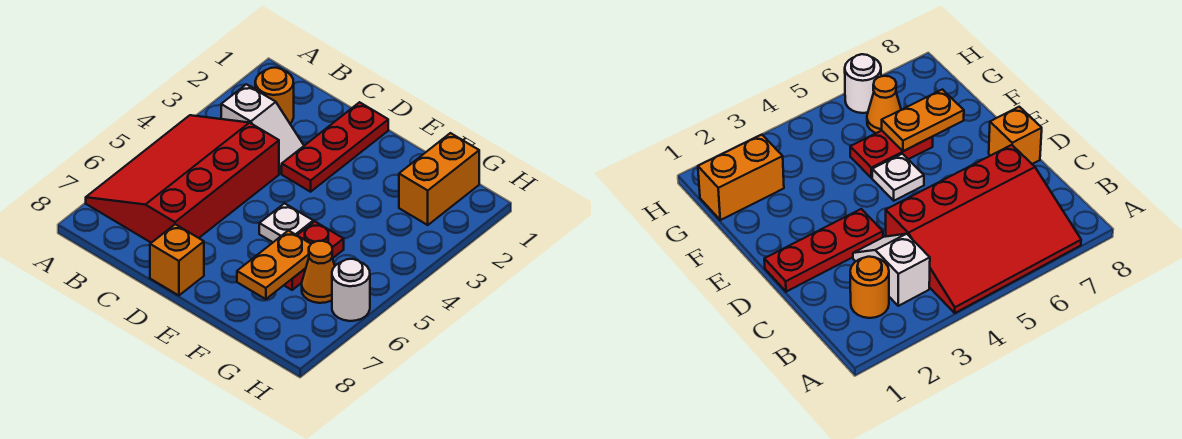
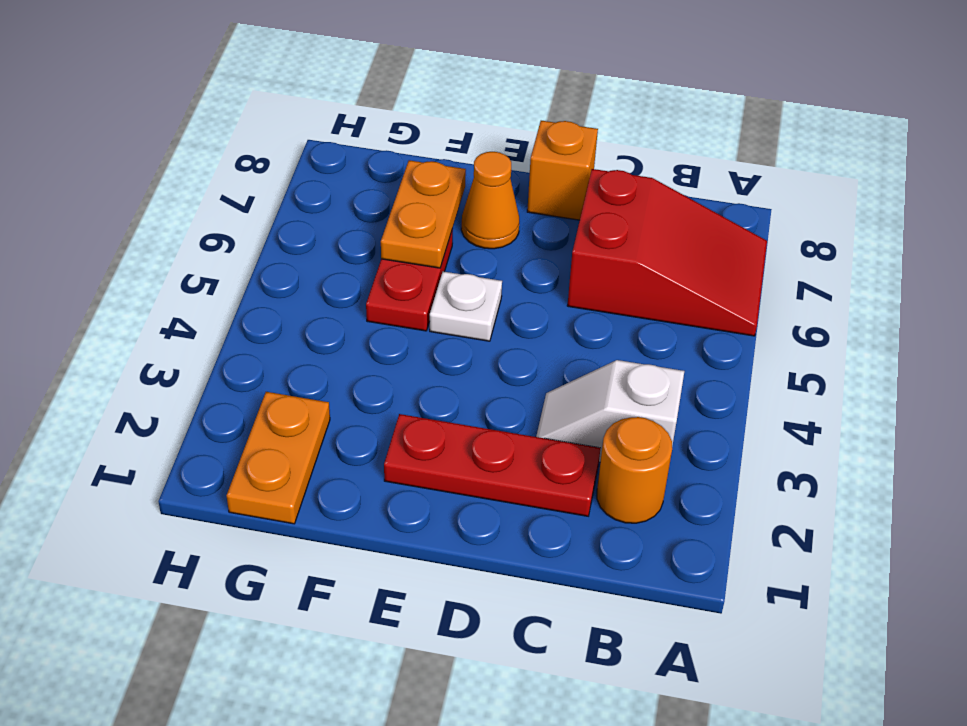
red slope A4:C7 level 1 top C -> red slope A6:C7 level 1 top C
red plate D1:D3 level 1 -> red plate C2:E2 level 1
orange brick G1:G2 level 1 -> orange plate G1:G2 level 1
orange cone G6 level 1 -> orange cone E7 level 1
white round brick H6 level 1 -> none

